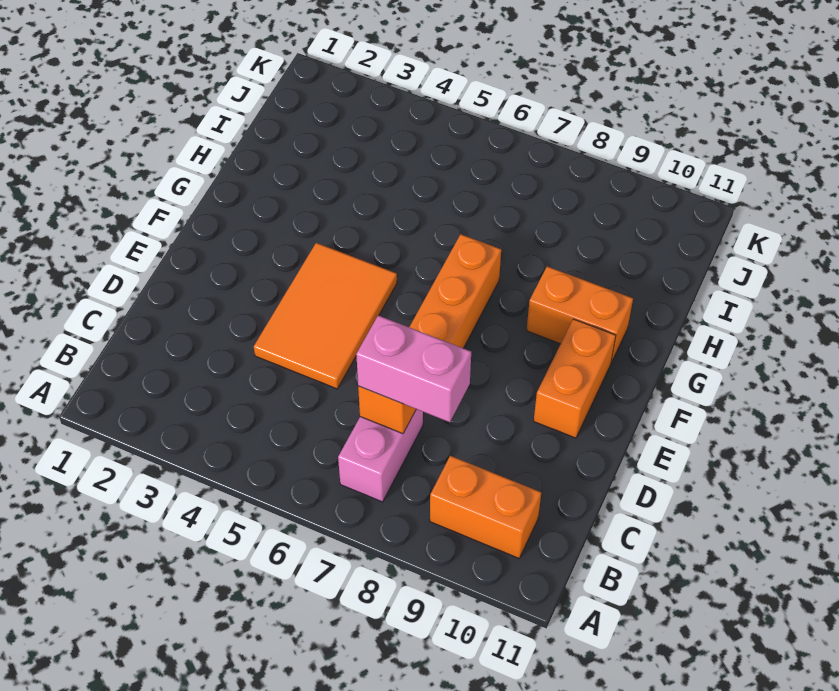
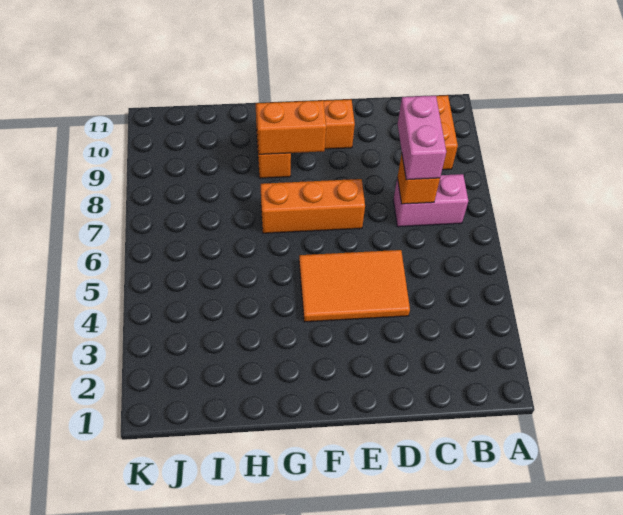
none -> orange brick F9:G9 level 2

